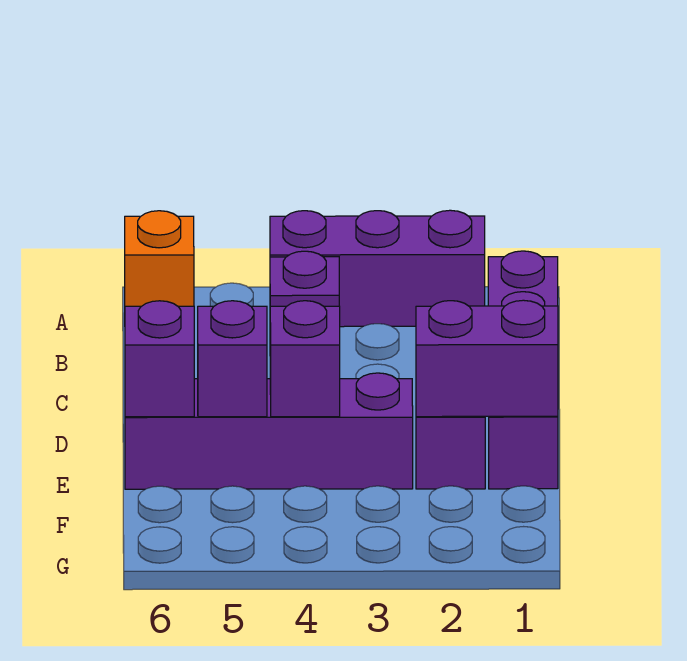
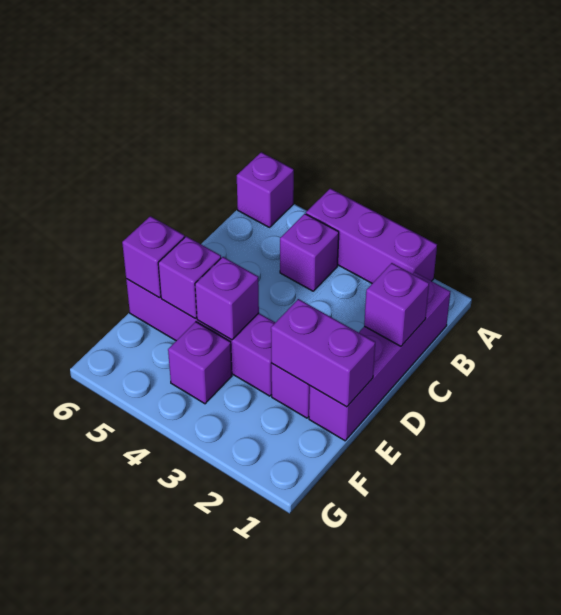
orange brick A6 level 1 -> purple brick A6 level 1
none -> purple brick C1 level 2
none -> purple brick F4 level 1

